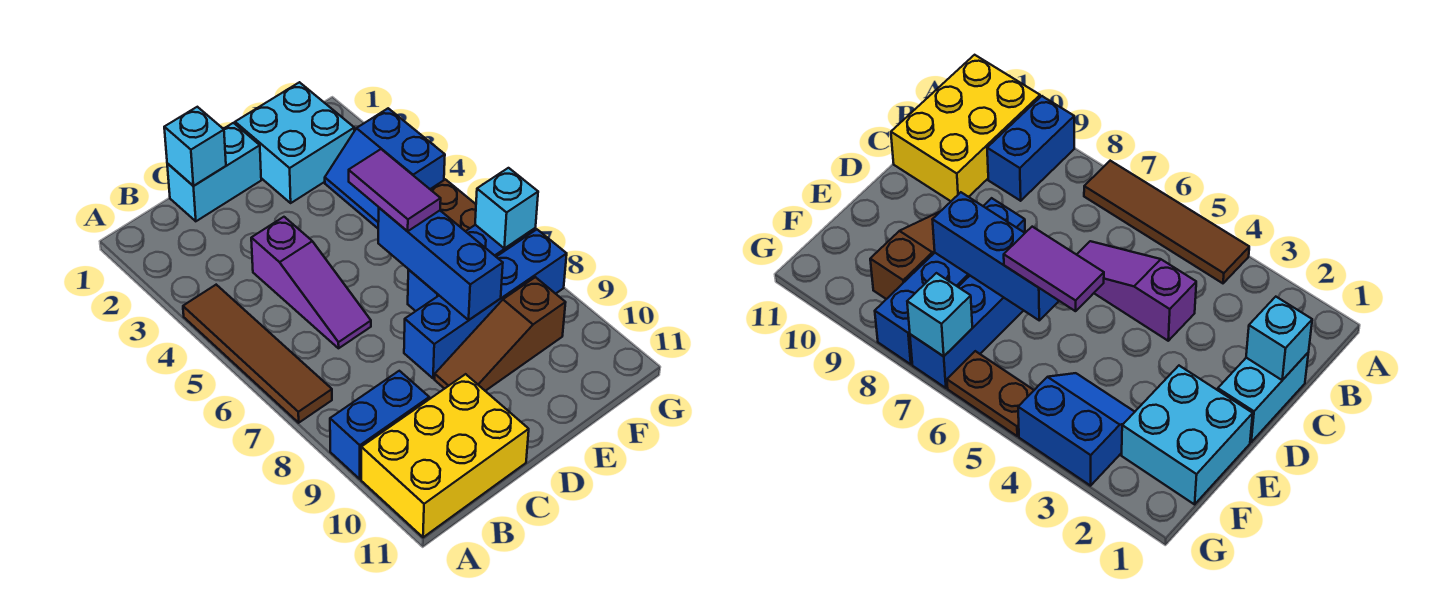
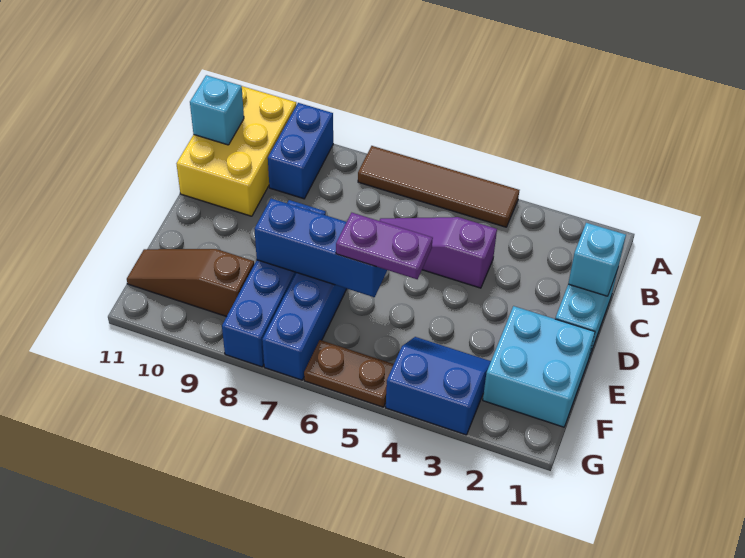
brown slope D9:F9 level 1 top F -> brown slope F9:F11 level 1 top 9
purple tile E5:E6 level 3 -> purple plate E5:E6 level 3
cyan brick G7 level 2 -> cyan brick B11 level 2

